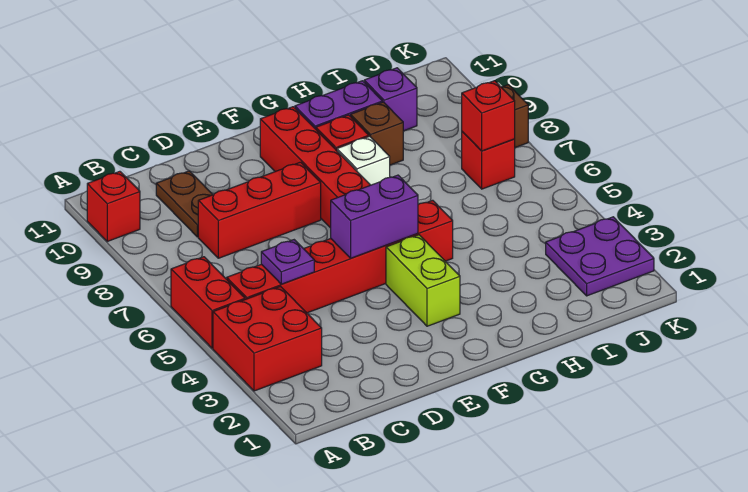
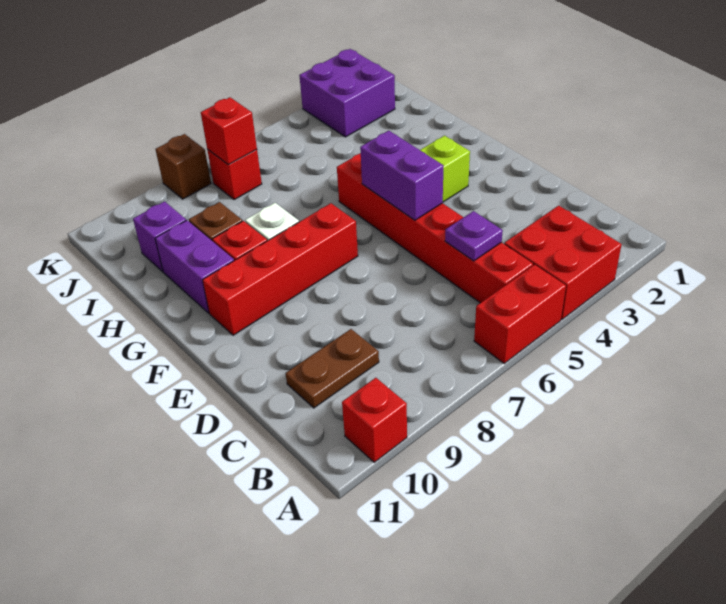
red brick C8:E8 level 1 -> none
purple plate J2:K3 level 1 -> purple brick J2:K3 level 1

